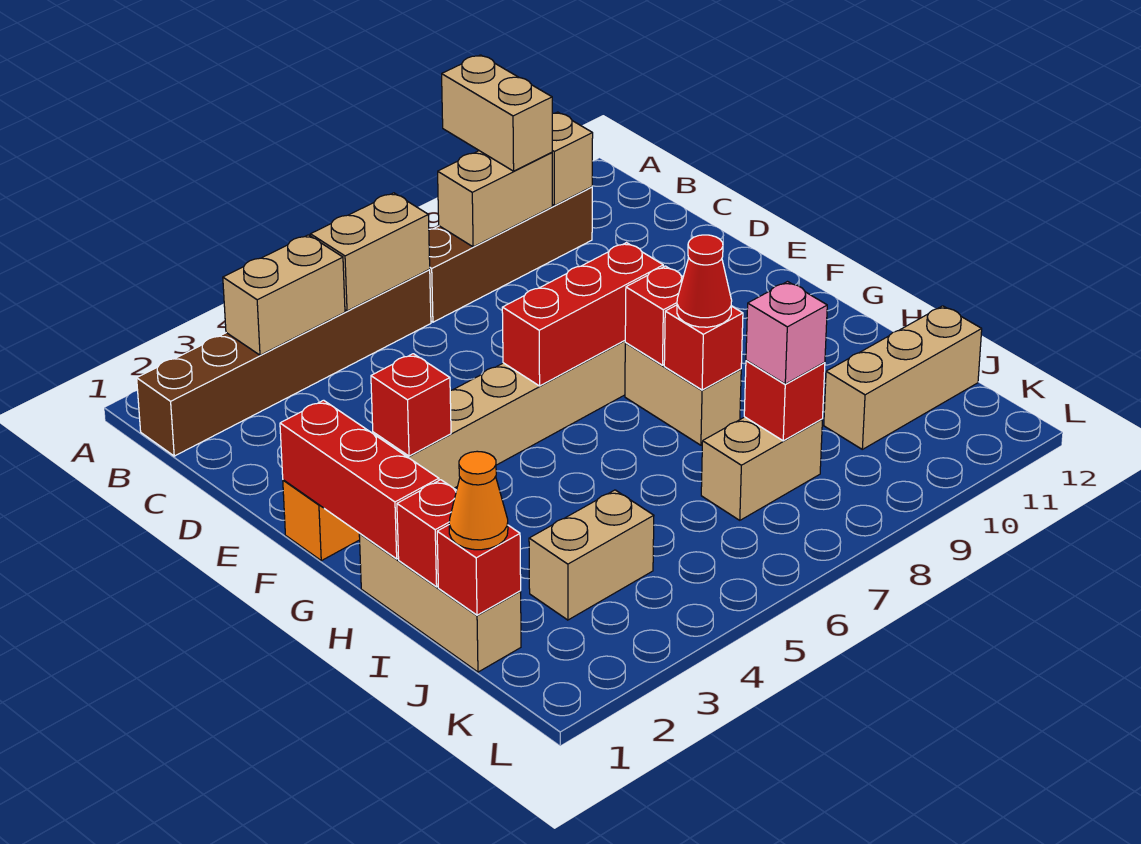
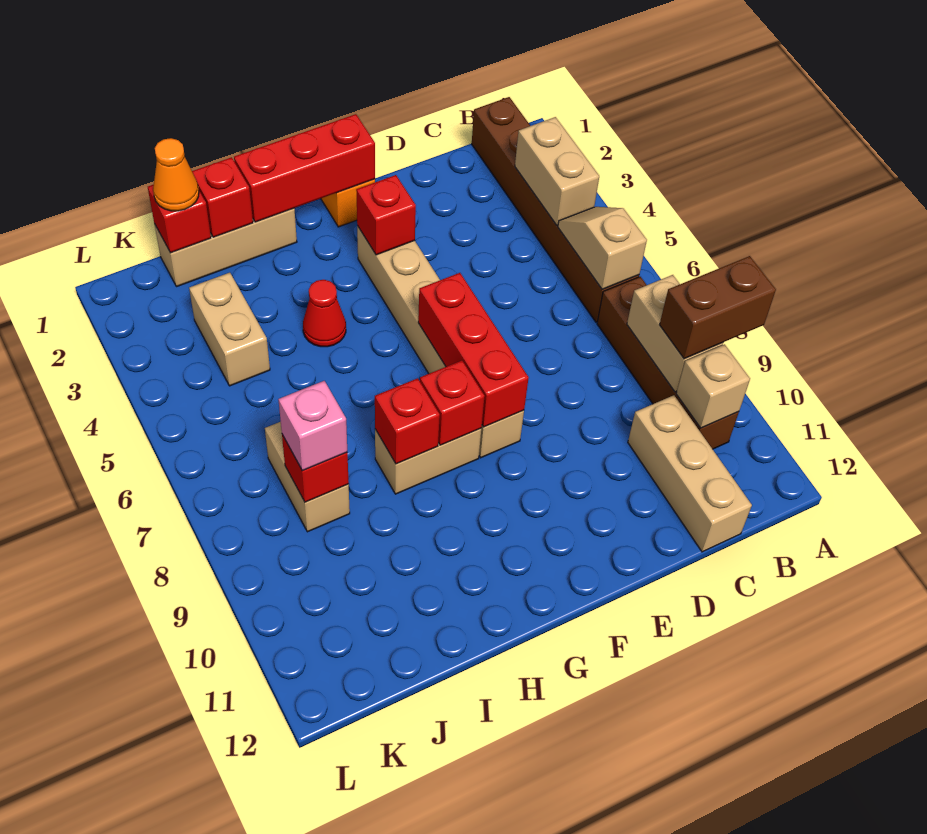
tan brick A9:B9 level 3 -> brown brick A9:B9 level 3
tan brick B5:B6 level 2 -> tan slope B5:B6 level 2 top 6
red cone H8 level 3 -> red cone H4 level 1
tan brick J10:J12 level 1 -> tan brick C10:C12 level 1

